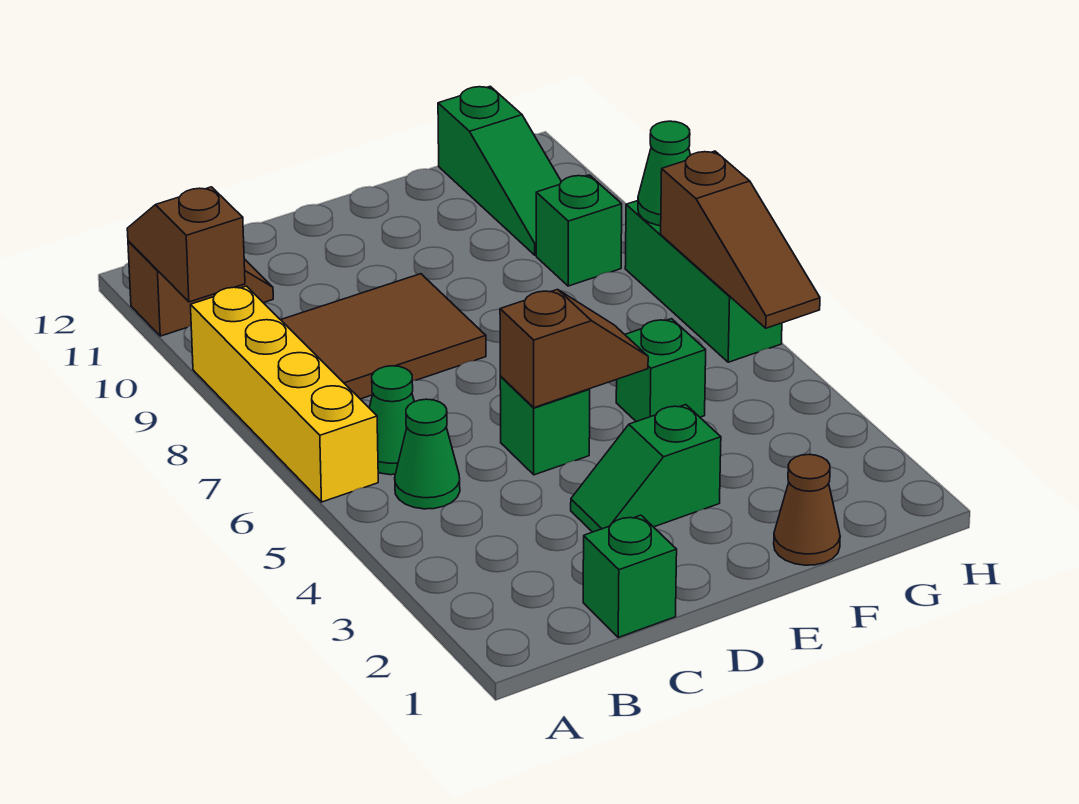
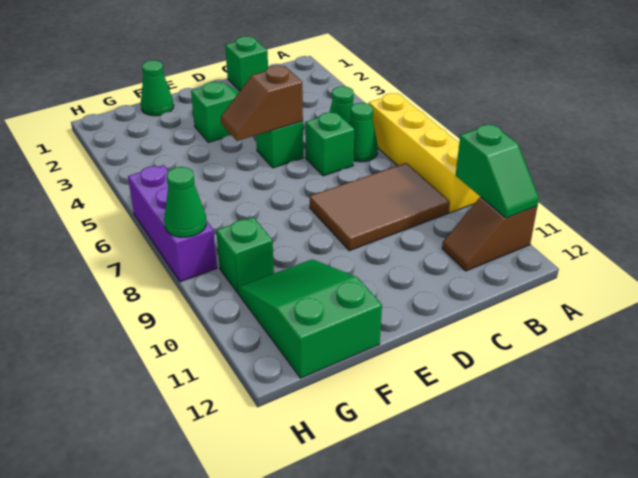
brown slope A10:A11 level 2 top 10 -> green slope A10:A11 level 2 top 10
brown cone F1 level 1 -> green cone F1 level 1
green brick F5 level 1 -> green brick C6 level 1
green slope G10:G12 level 1 top 12 -> green slope F10:G12 level 1 top 12
brown slope H5:H7 level 2 top 7 -> none
green brick H6:H8 level 1 -> purple brick H6:H8 level 1

